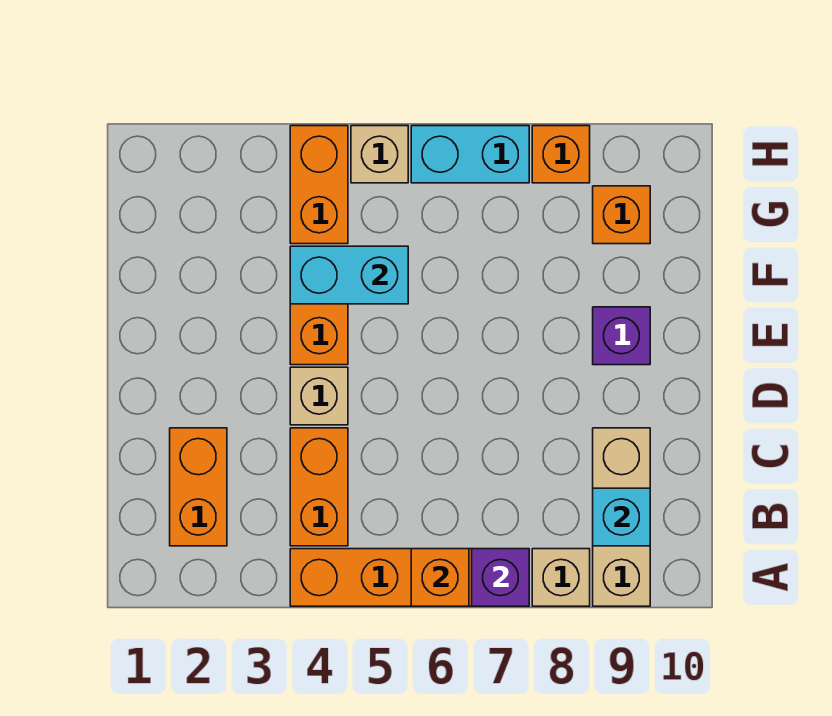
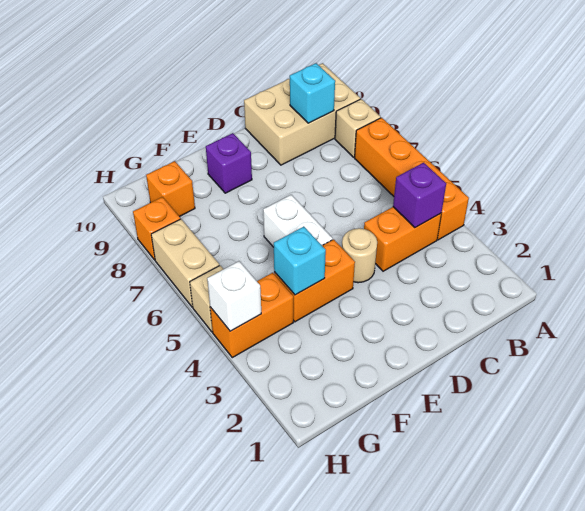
orange brick A6 level 2 -> none
purple brick A7 level 2 -> purple brick B4 level 2
tan brick A9:C9 level 1 -> tan brick A9:C10 level 1
orange brick B2:C2 level 1 -> none
tan brick D4 level 1 -> tan round brick D4 level 1
none -> white brick E5:E6 level 1
cyan brick F4:F5 level 2 -> cyan brick F4 level 2
none -> white brick H4 level 2
cyan brick H6:H7 level 1 -> tan brick H6:H7 level 1

